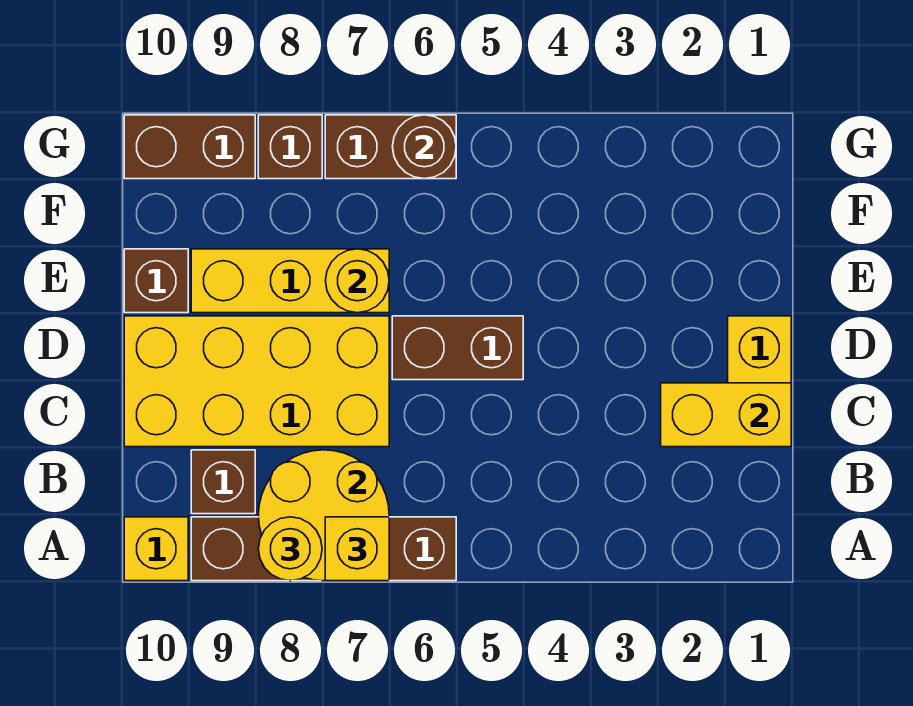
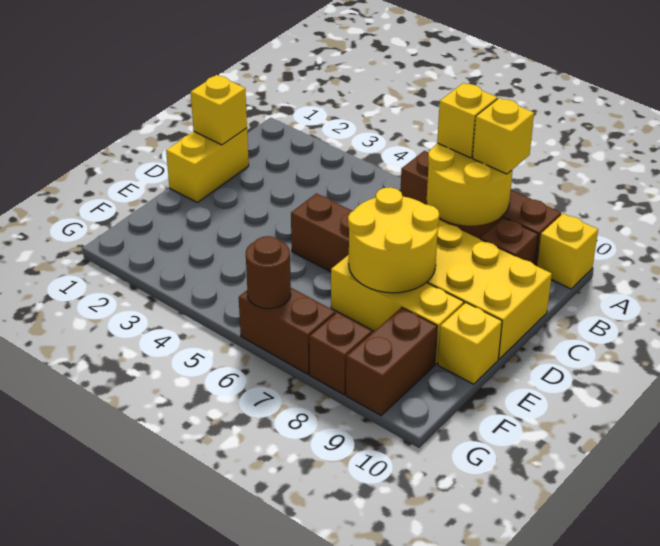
yellow round brick A8 level 3 -> yellow brick A8 level 3
yellow brick C1:C2 level 2 -> yellow brick C1 level 2
yellow round brick E7 level 2 -> yellow round brick D7:E8 level 2
brown brick E10 level 1 -> yellow brick E10 level 1
brown brick G9:G10 level 1 -> brown brick F9:G9 level 1

